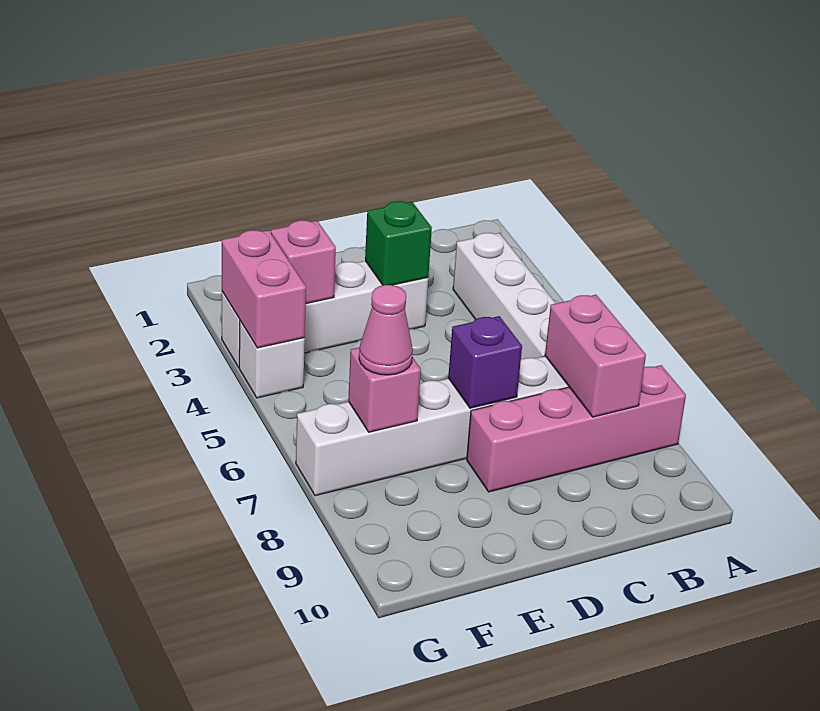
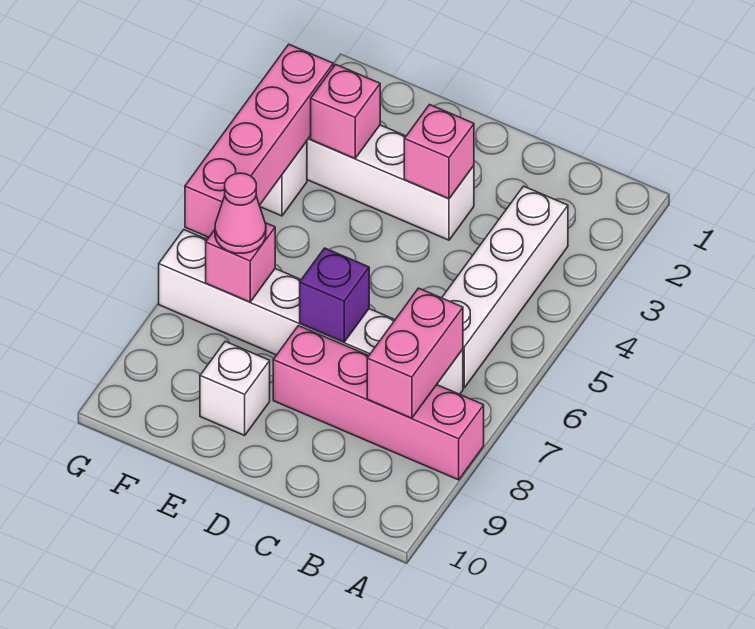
green brick D3 level 2 -> pink brick D3 level 2
none -> white brick E9 level 1
pink brick G3:G4 level 2 -> pink brick G3:G6 level 2

